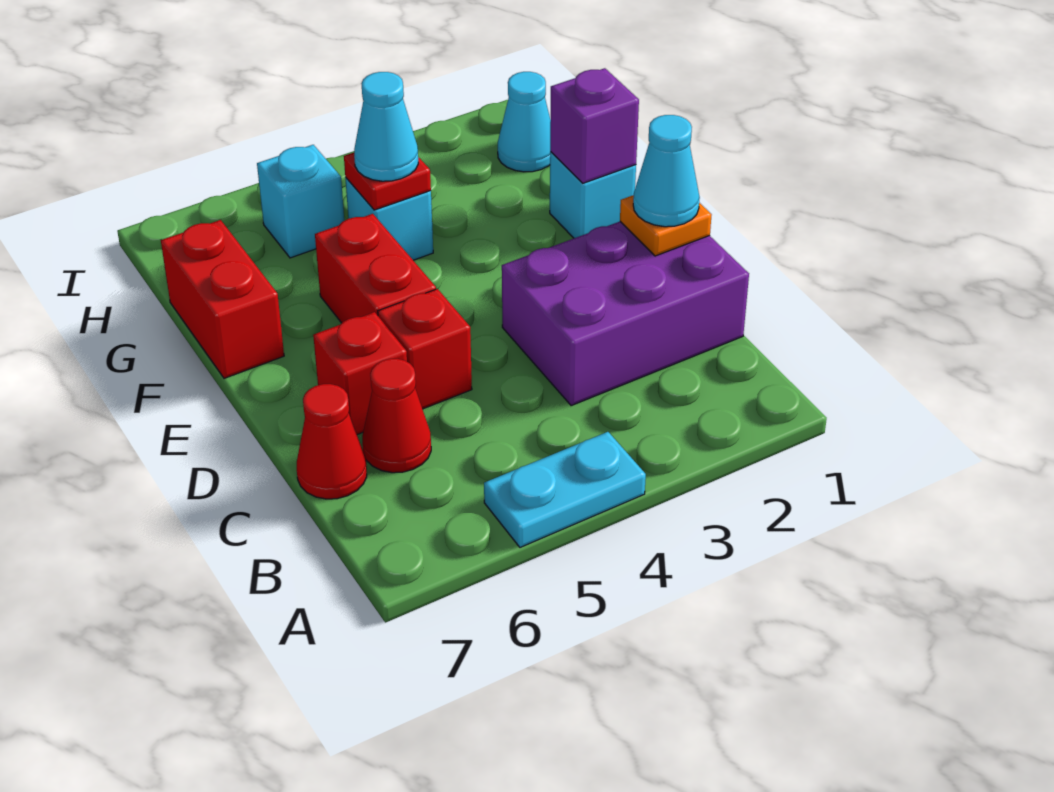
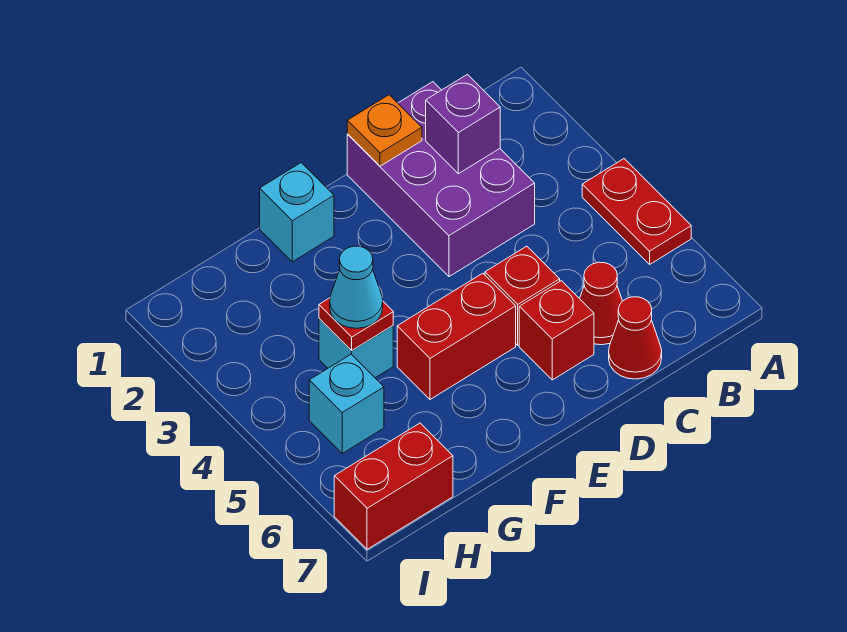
cyan plate A4:A5 level 1 -> red plate A4:A5 level 1
cyan cone D1 level 3 -> none
purple brick F1 level 2 -> purple brick C2 level 2
red brick F7:G7 level 1 -> red brick H7:I7 level 1
cyan cone H1 level 1 -> none

